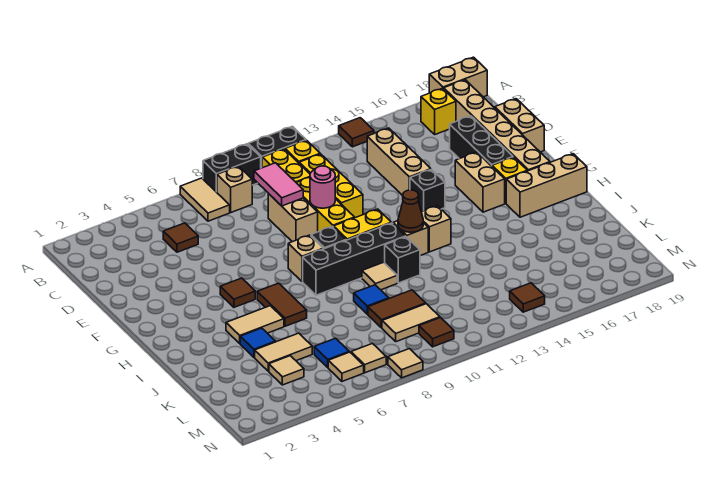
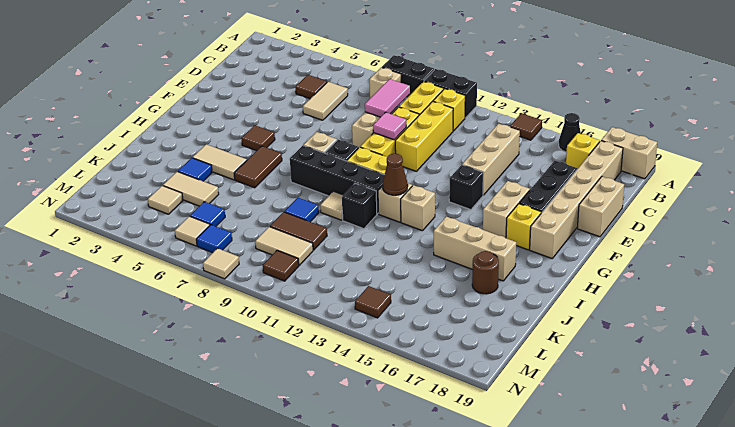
tan tile A7:B7 level 1 -> tan tile C6:D6 level 1
none -> black cone A16 level 1
pink round brick E10 level 2 -> pink tile E10 level 2
tan brick H17:H19 level 1 -> tan brick I15:I17 level 1
none -> brown round brick J17 level 1
tan tile M7 level 1 -> blue tile M7 level 1

